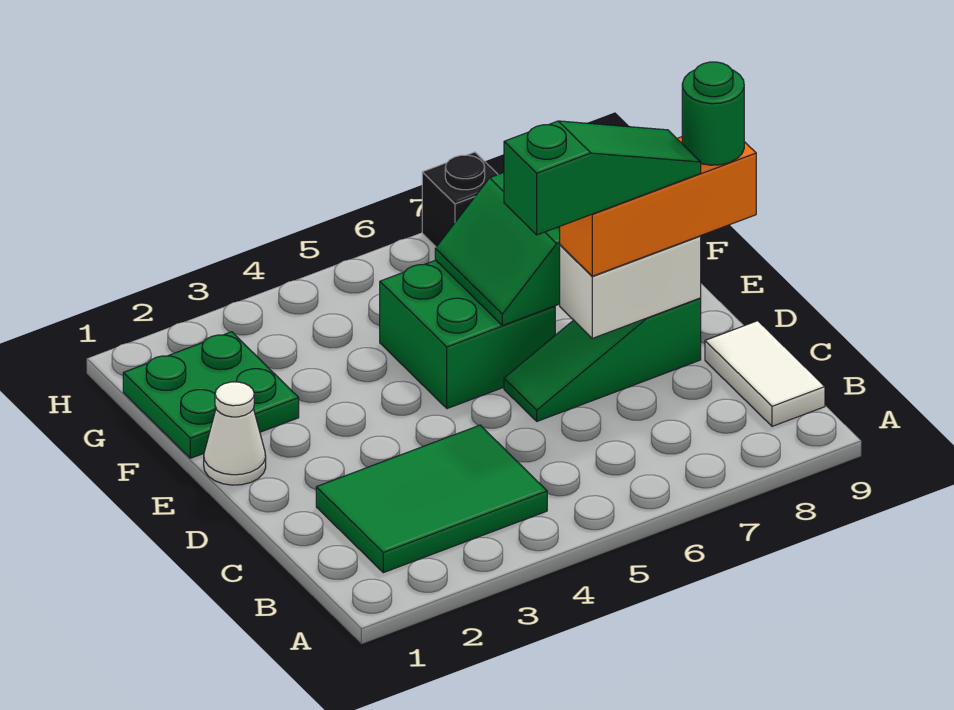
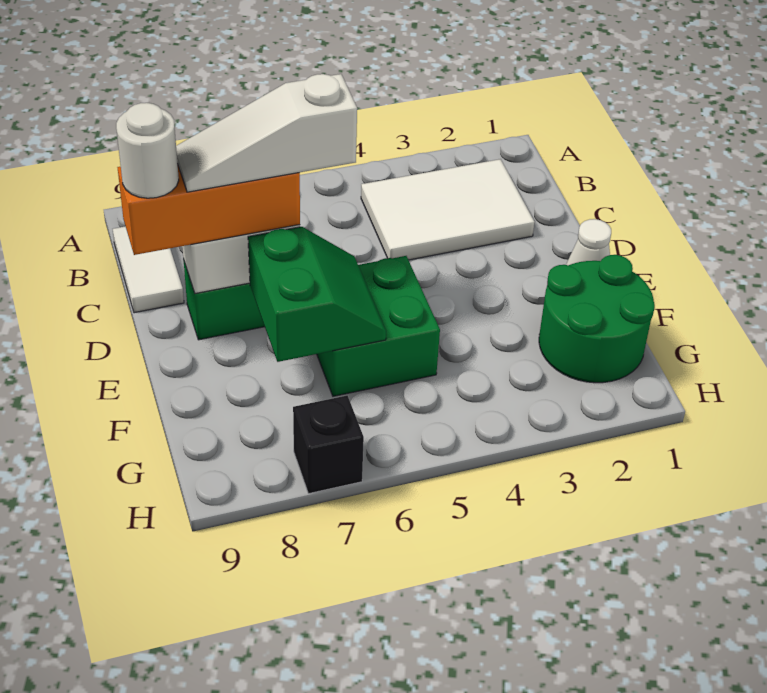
green tile B2:C4 level 1 -> white tile B2:C4 level 1
green slope D6:D8 level 4 top 6 -> white slope D6:D8 level 4 top 6
green round brick D9 level 4 -> white round brick D9 level 4
green plate F1:G2 level 1 -> green round brick F1:G2 level 1

